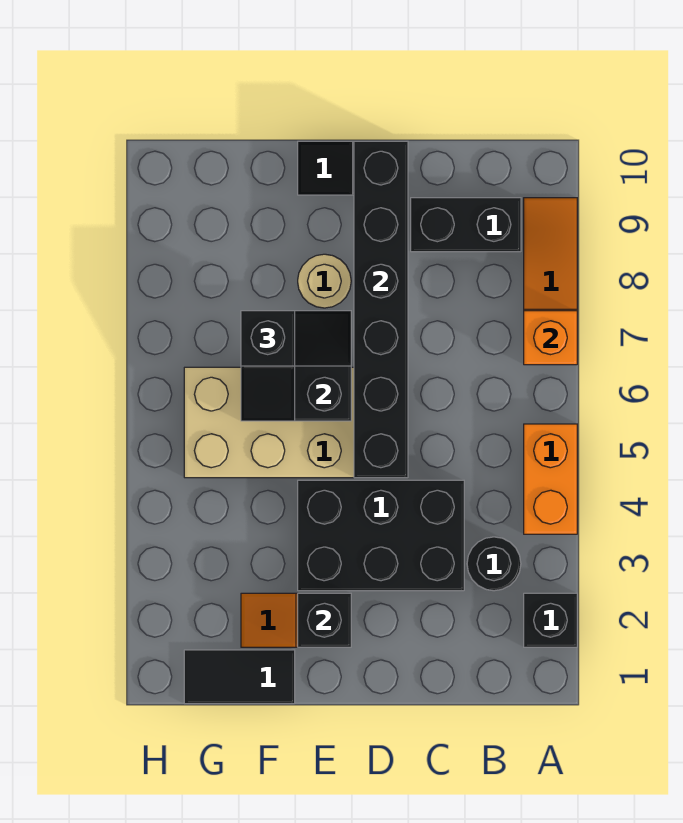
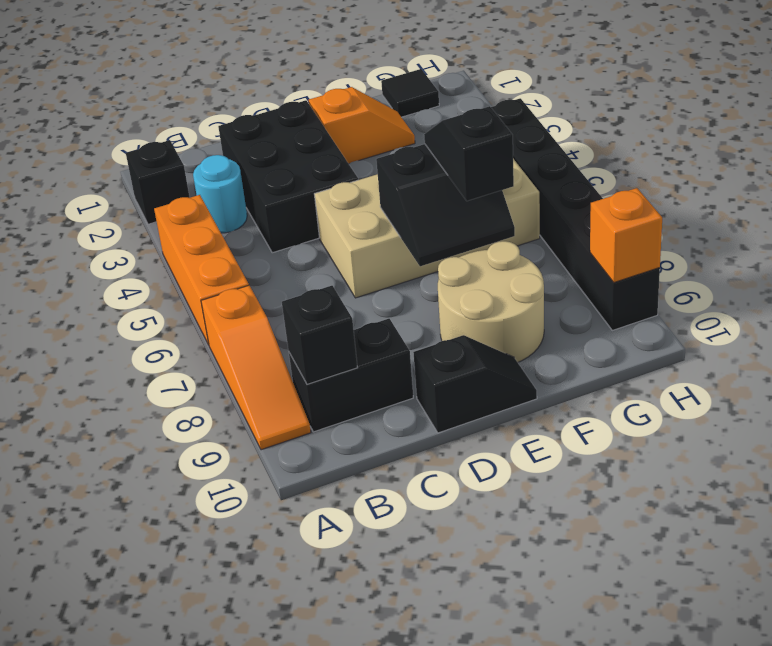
orange brick A4:A5 level 1 -> orange brick A4:A6 level 1
orange brick A7 level 2 -> orange brick H9 level 2
black round brick B3 level 1 -> cyan round brick B3 level 1
black brick C3:E4 level 1 -> black brick C2:D4 level 1
black brick D5:D10 level 2 -> black brick H4:H9 level 1
black brick E2 level 2 -> black brick B9 level 2
tan round brick E8 level 1 -> tan round brick E8:F9 level 1
black tile F1:G1 level 1 -> black tile G1 level 1

